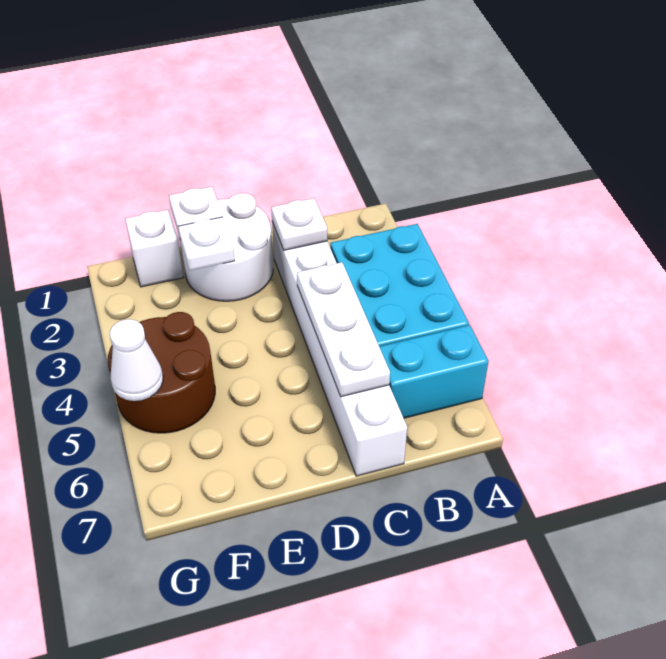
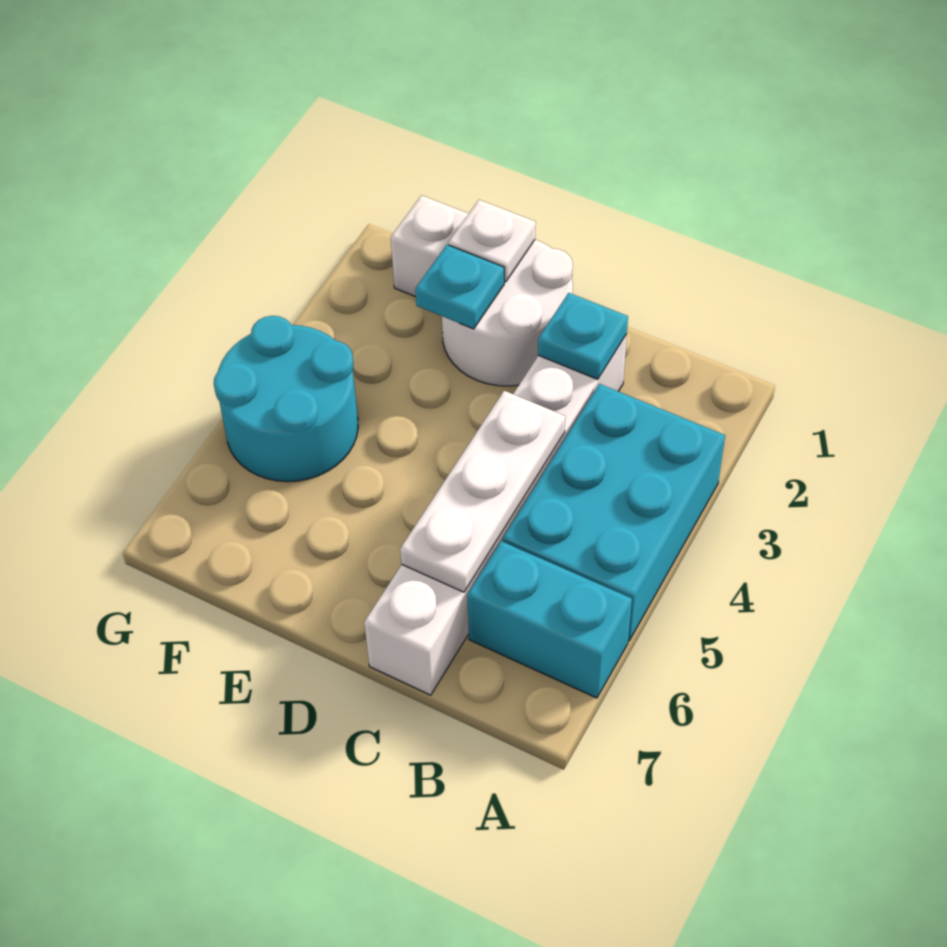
white plate C2 level 2 -> cyan plate C2 level 2
white plate E2 level 2 -> cyan plate E2 level 2
brown round brick F4:G5 level 1 -> cyan round brick F4:G5 level 1
white cone G5 level 2 -> none

